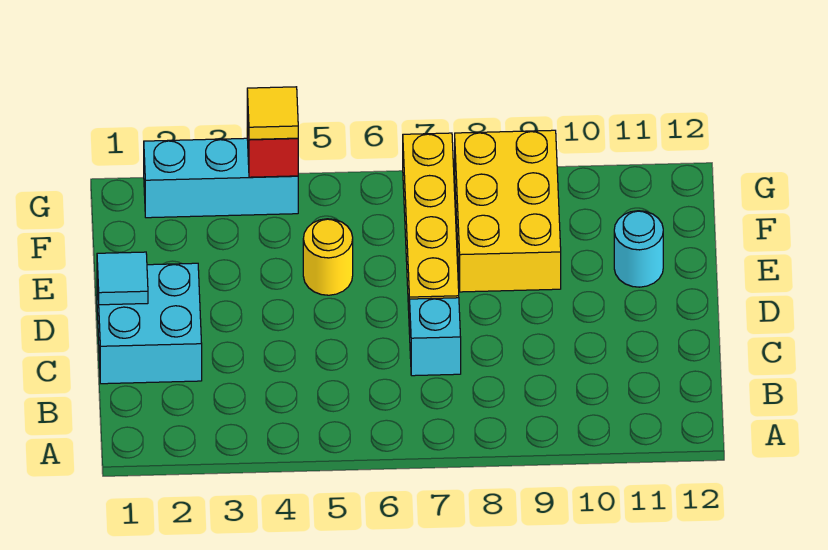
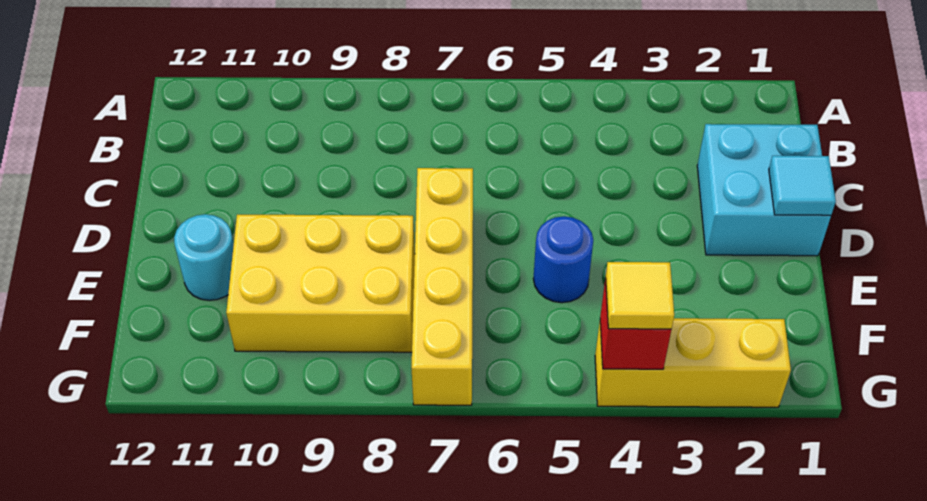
cyan brick C7 level 1 -> none
yellow round brick E5 level 1 -> blue round brick E5 level 1
yellow brick E8:G9 level 1 -> yellow brick E8:F10 level 1
cyan brick G2:G4 level 1 -> yellow brick G2:G4 level 1

